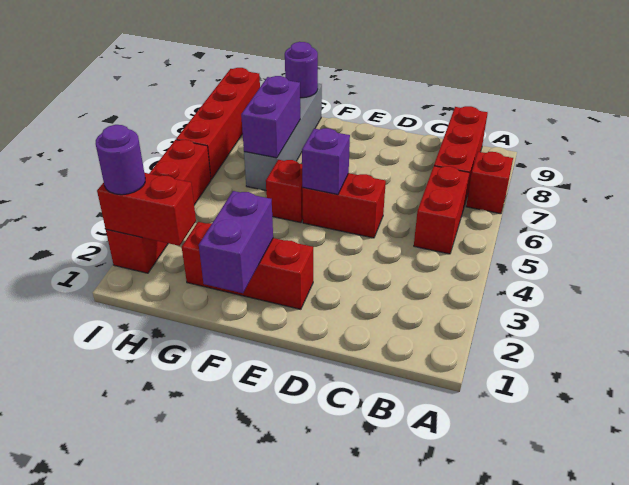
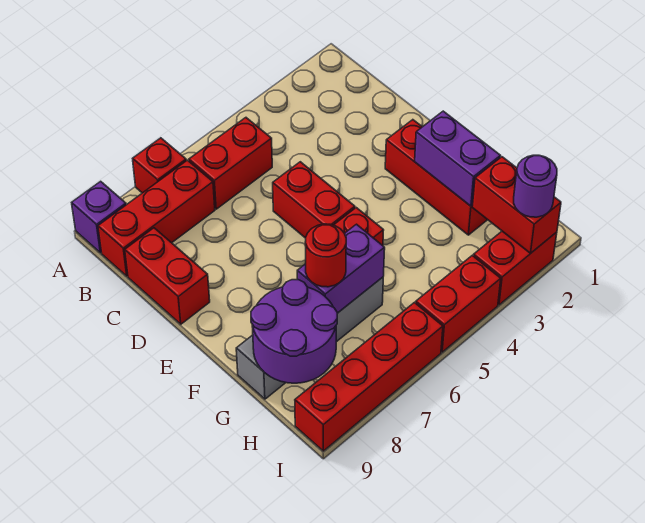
none -> red brick C9:D9 level 1
purple brick E5 level 2 -> purple brick A9 level 1
purple brick F1:F2 level 2 -> purple brick F2:G2 level 2
none -> red round brick G7 level 3
purple round brick G9 level 2 -> purple round brick G8:H9 level 2

